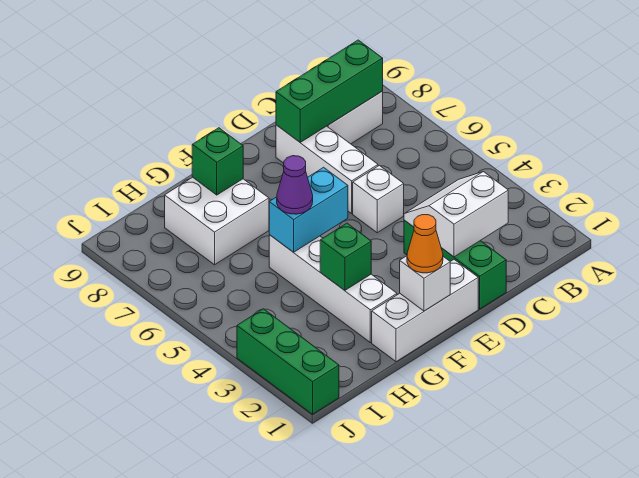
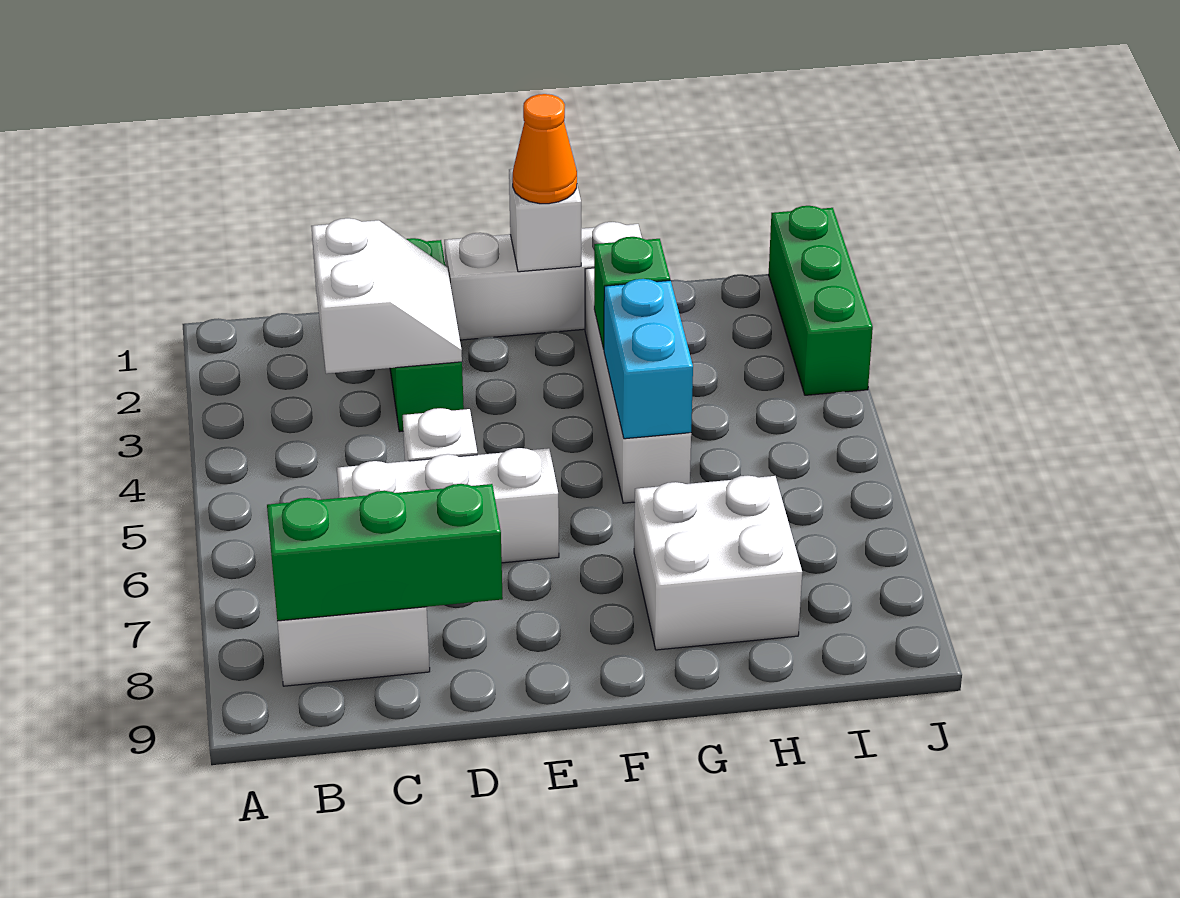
white slope C2:D3 level 2 top 2 -> white slope C2:D3 level 2 top C
white brick D6:D8 level 1 -> white brick C6:E6 level 1
cyan brick F5:G5 level 2 -> cyan brick G4:G5 level 2
purple cone G5 level 3 -> none
green brick G8 level 2 -> none

